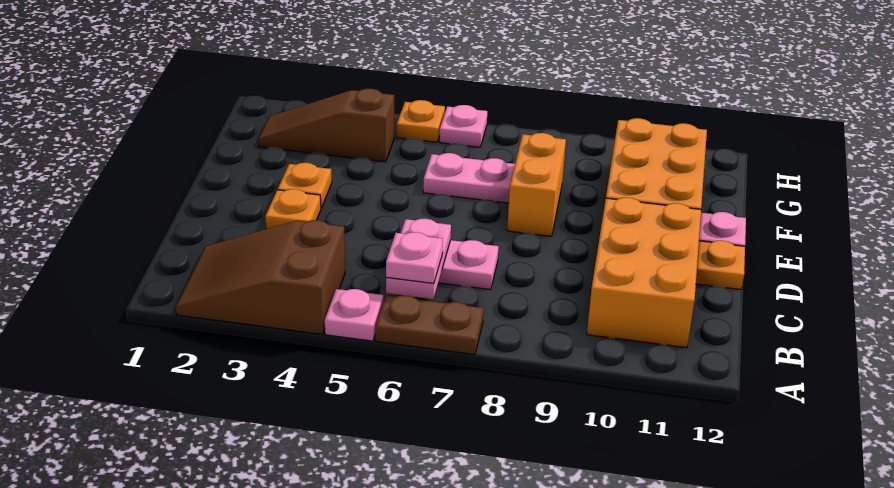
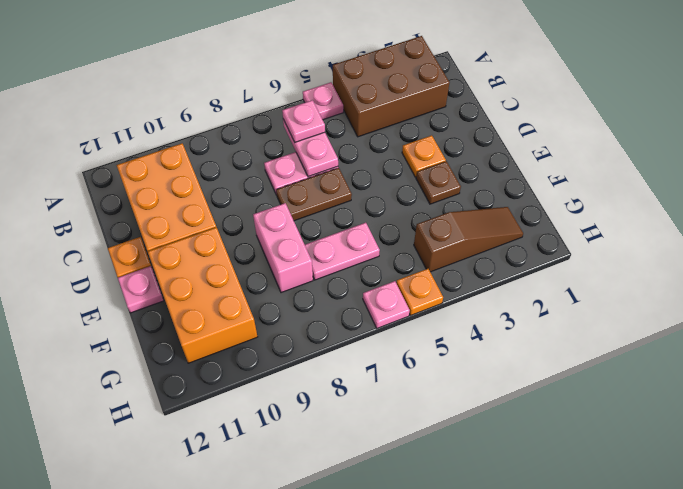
brown slope A2:B4 level 1 top 4 -> brown brick A2:B4 level 1
brown plate A6:A7 level 1 -> brown plate D6:D7 level 1
orange plate E3 level 1 -> brown plate E3 level 1
orange brick E8:F8 level 1 -> pink brick E8:F8 level 1

